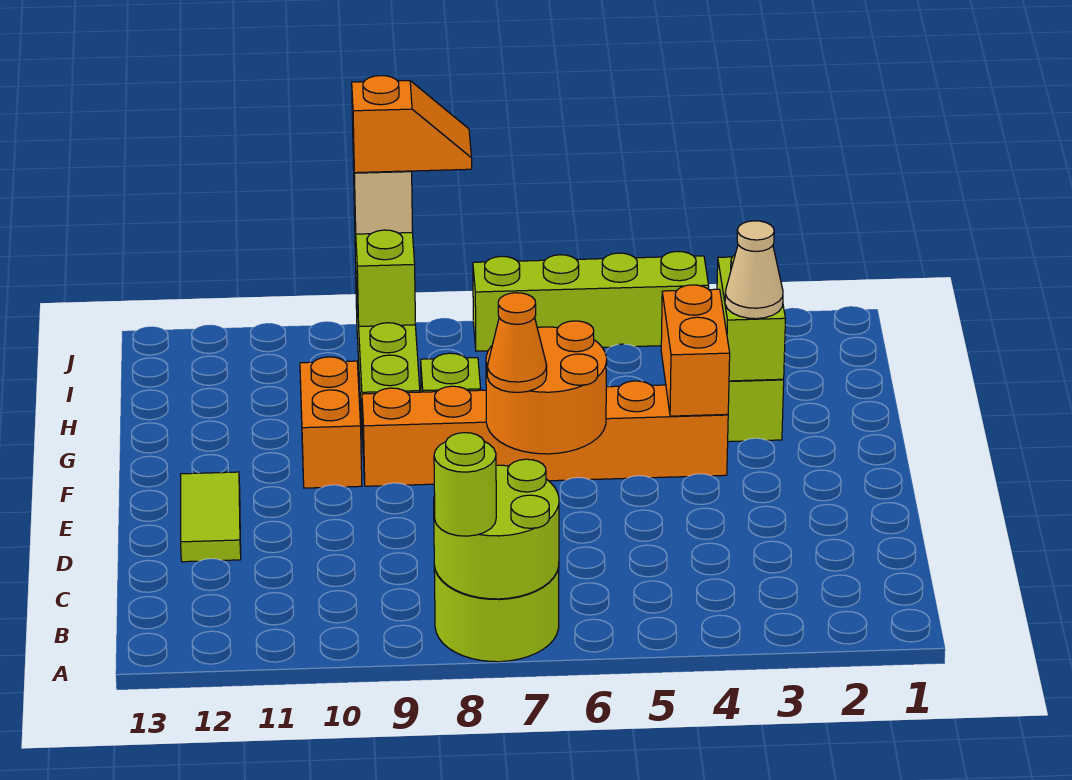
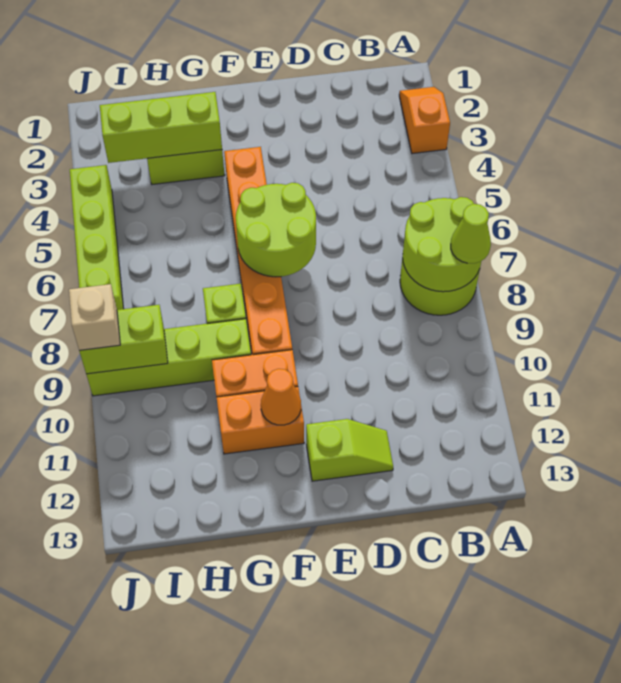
lime round brick A8 level 3 -> lime cone A8 level 3
lime tile D12:E12 level 1 -> lime slope D12:E12 level 1 top E
orange round brick E6:F7 level 2 -> lime round brick E6:F7 level 2
orange cone E7 level 3 -> orange cone F11 level 2
orange brick F4:G4 level 2 -> orange brick F11:G11 level 1
lime brick G3:H3 level 2 -> lime brick G3:I3 level 2
tan cone G3 level 3 -> none
orange slope J8:J9 level 4 top 9 -> orange slope A2:A3 level 1 top 3

